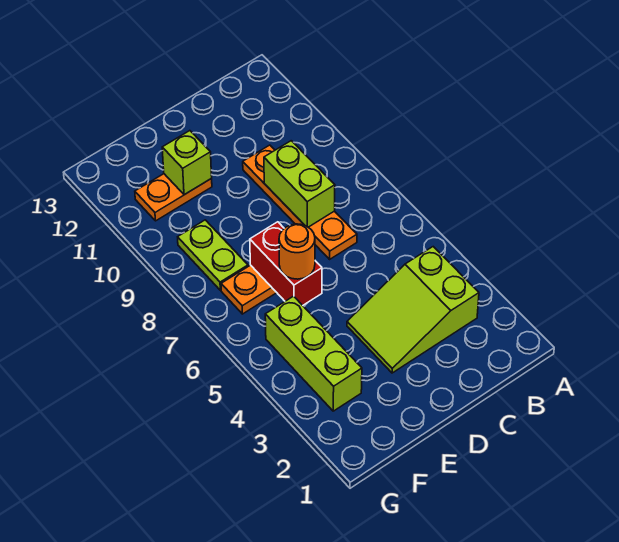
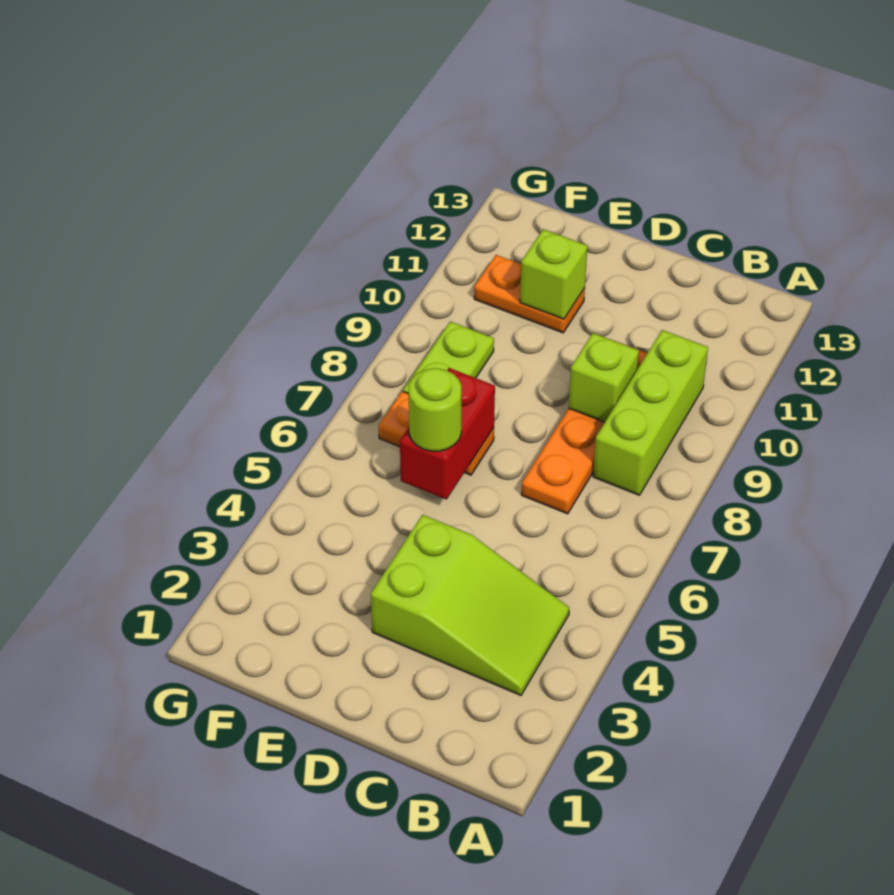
lime slope B3:D4 level 1 top B -> lime slope B3:D4 level 1 top D
lime brick C8:C9 level 2 -> lime brick C9 level 2
orange round brick E6 level 3 -> lime round brick E6 level 3
lime brick F3:F5 level 1 -> lime brick B8:B10 level 1

